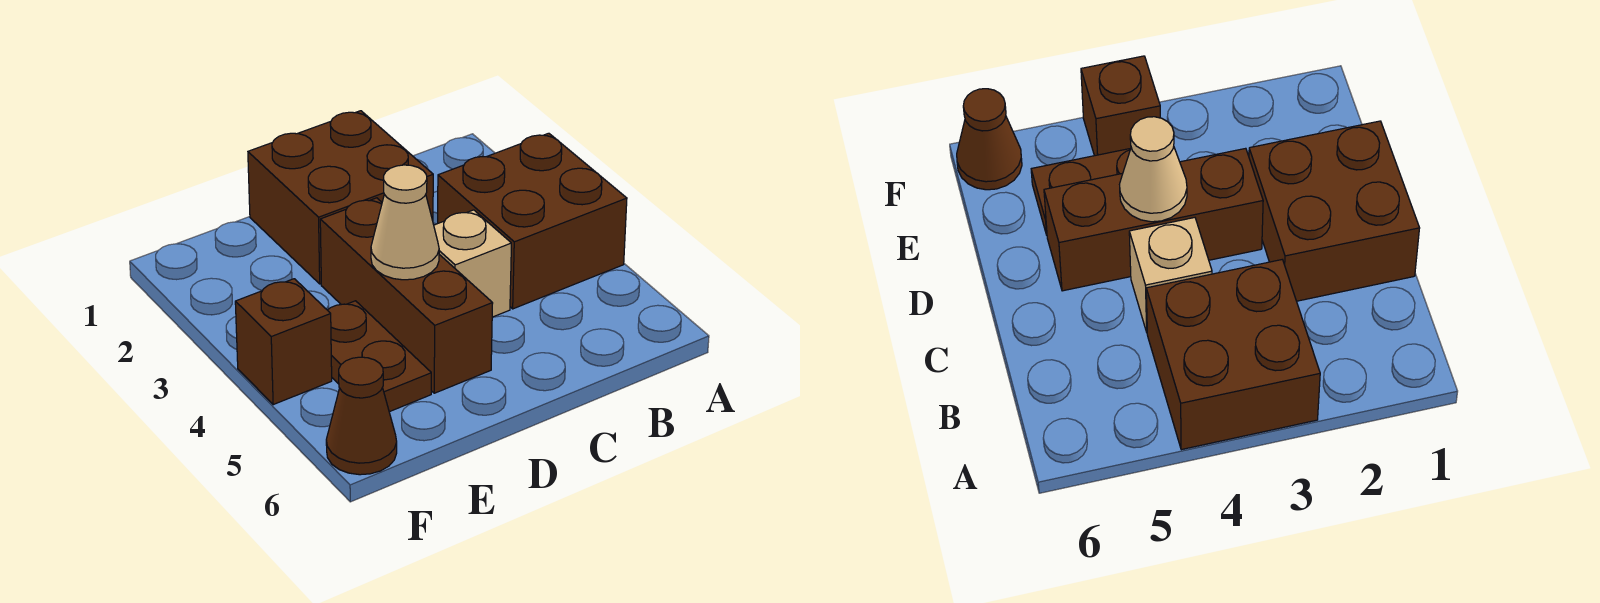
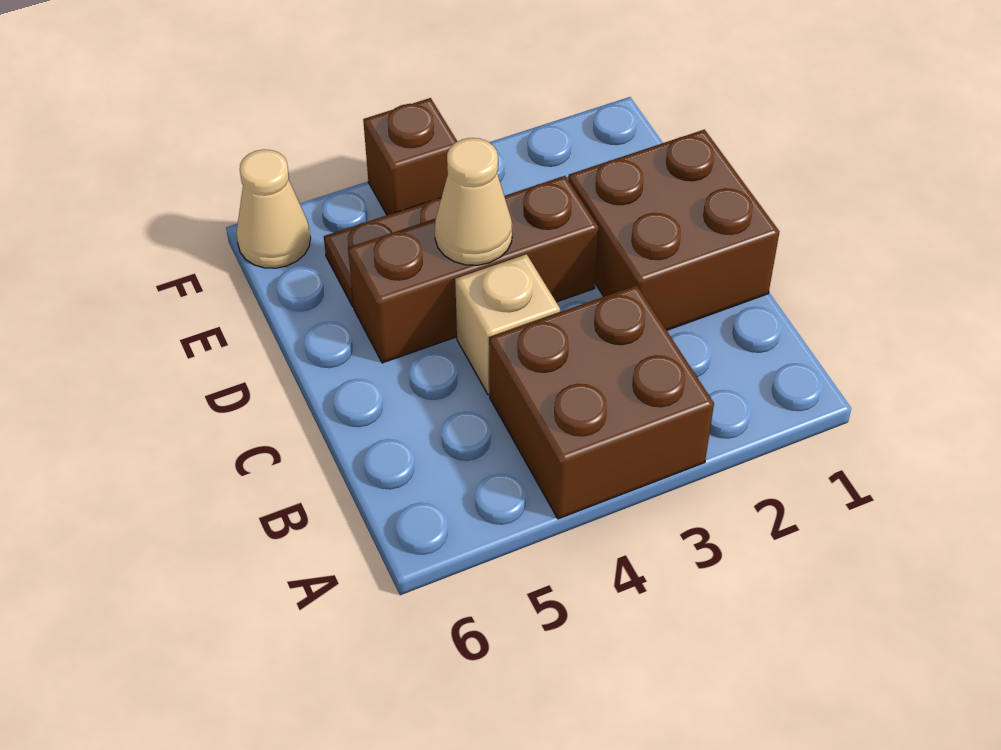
brown cone F6 level 1 -> tan cone F6 level 1

